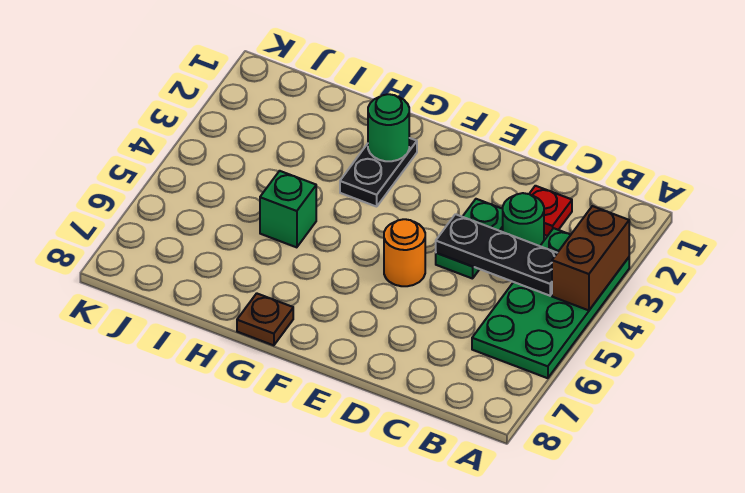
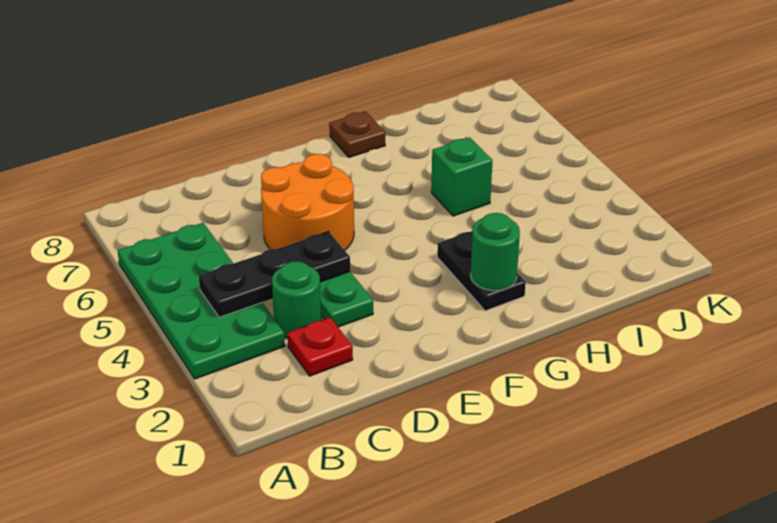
brown brick A3:A4 level 2 -> none
orange round brick E5 level 1 -> orange round brick D5:E6 level 1

